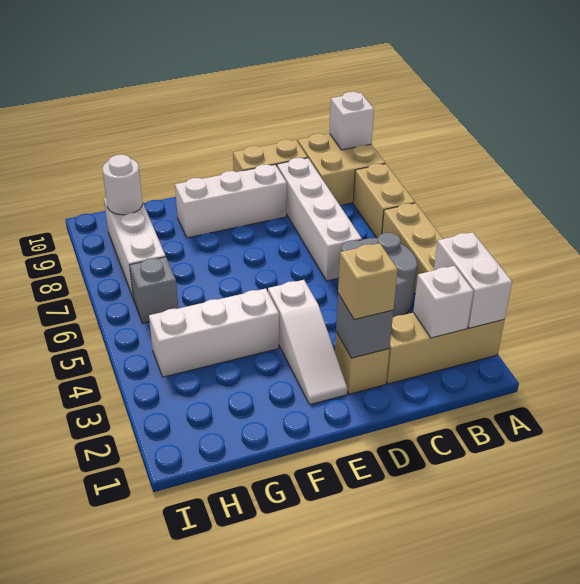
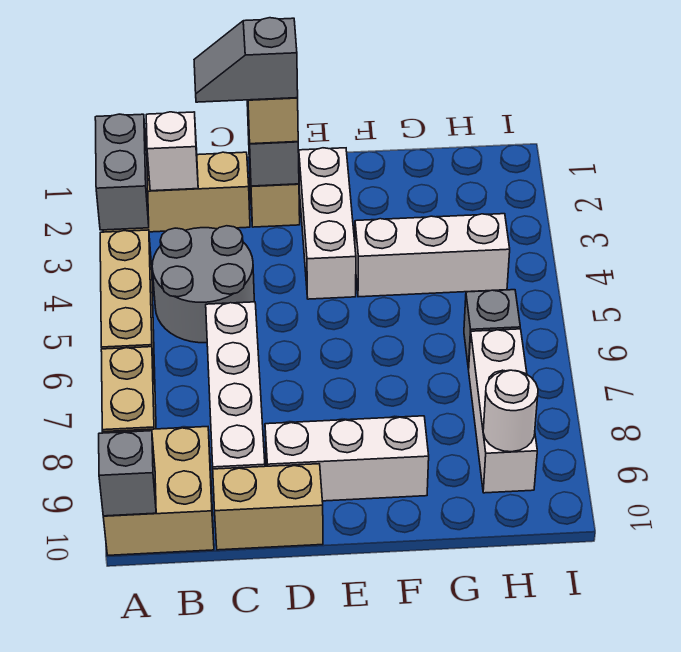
white brick A2:A3 level 2 -> grey brick A2:A3 level 2
white brick A10 level 2 -> grey brick A10 level 2
none -> grey slope C2:D2 level 4 top D
white slope E2:E4 level 1 top 4 -> white brick E2:E4 level 1

